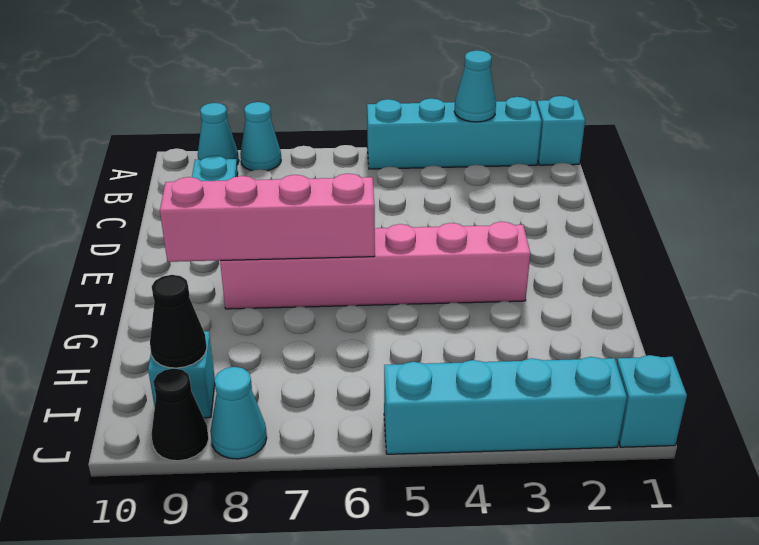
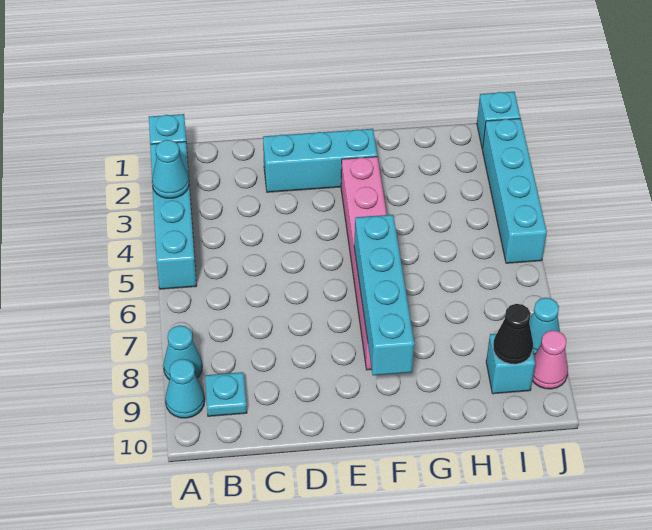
none -> cyan brick D2:F2 level 1
pink brick F6:F9 level 2 -> cyan brick F6:F9 level 2
black cone J9 level 1 -> pink cone J9 level 1

